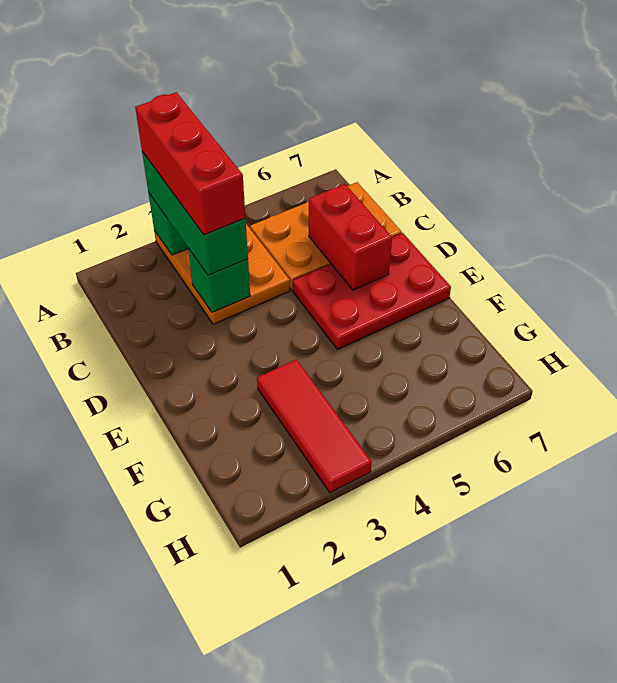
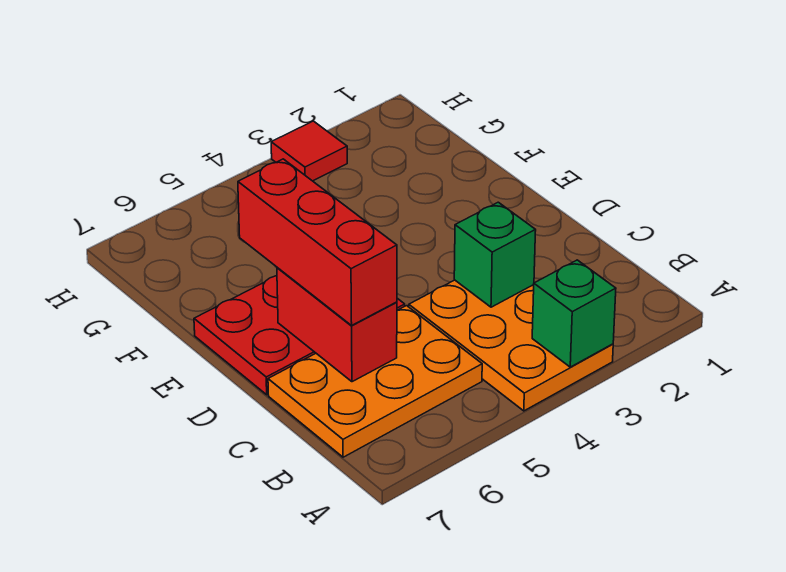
green brick A3:C3 level 3 -> none
red brick A3:C3 level 4 -> red brick C6:E6 level 3
red tile F3:H3 level 1 -> red tile H3 level 1

